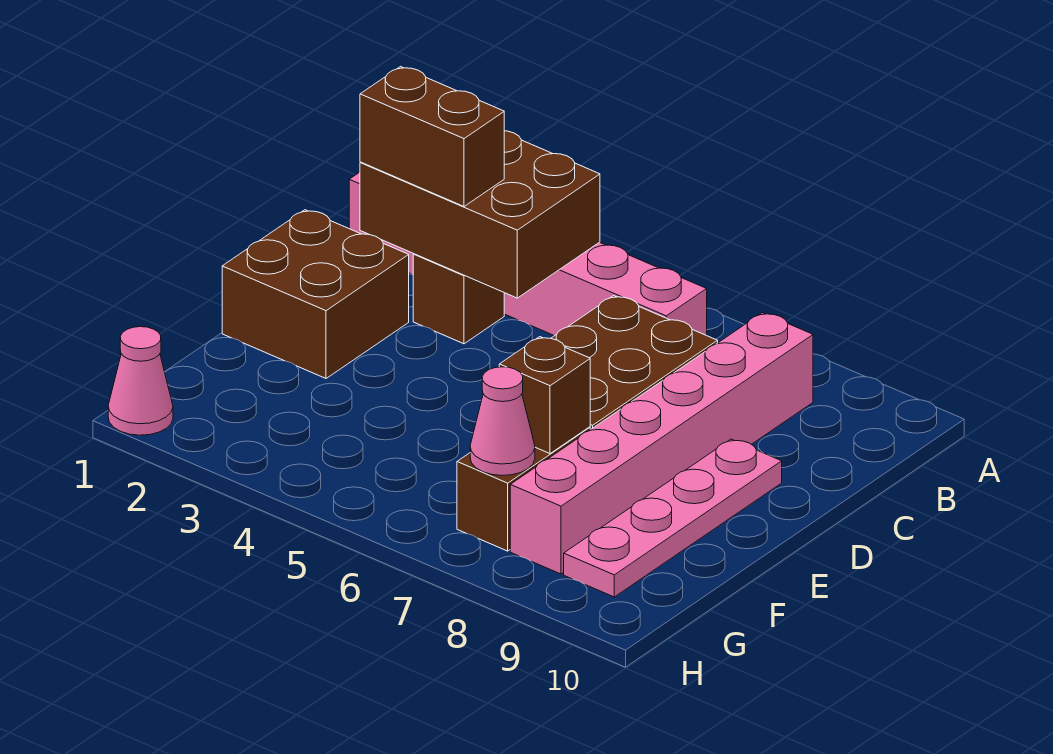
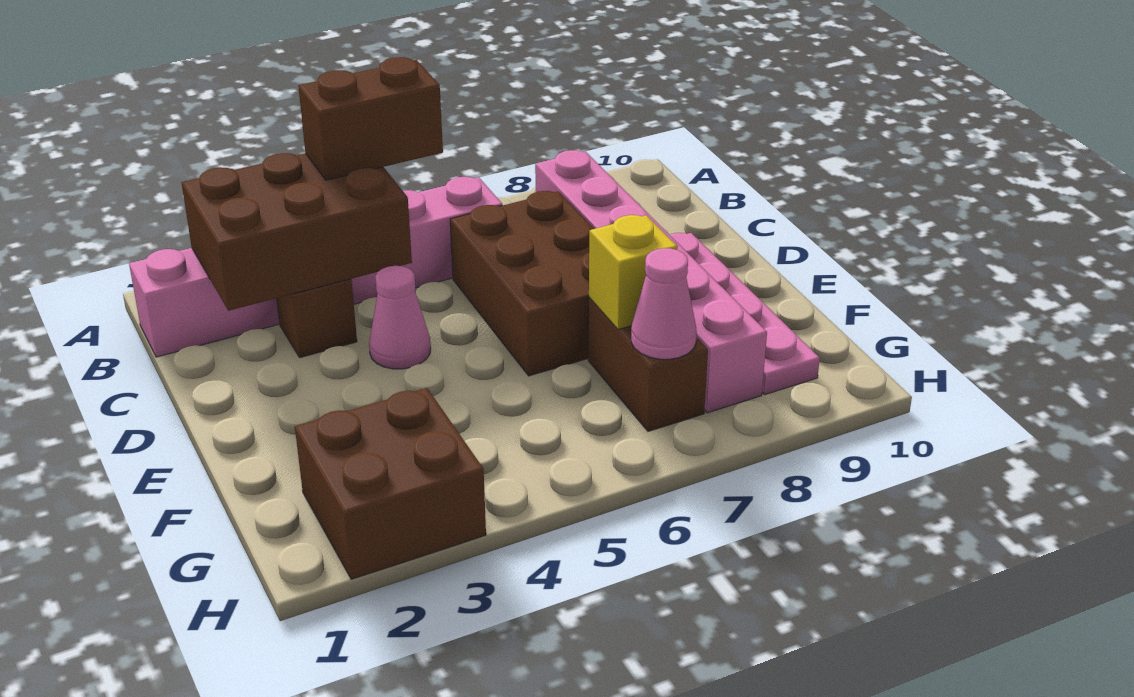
brown brick C2:C3 level 3 -> brown brick B4:B5 level 3
brown brick D1:E2 level 1 -> brown brick G2:H3 level 1
brown brick F7 level 2 -> yellow brick F7 level 2
pink cone H1 level 1 -> pink cone D4 level 1

